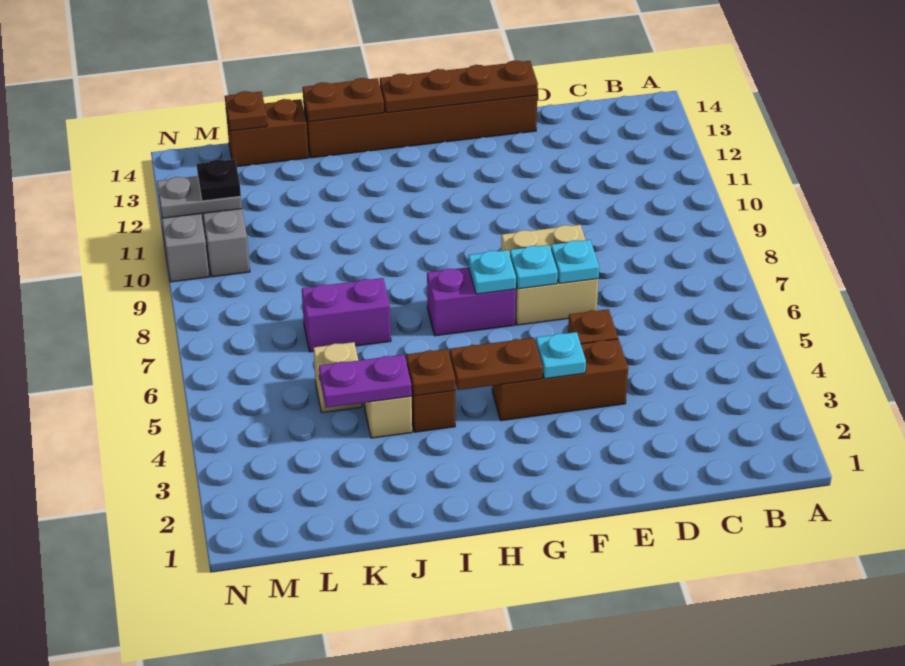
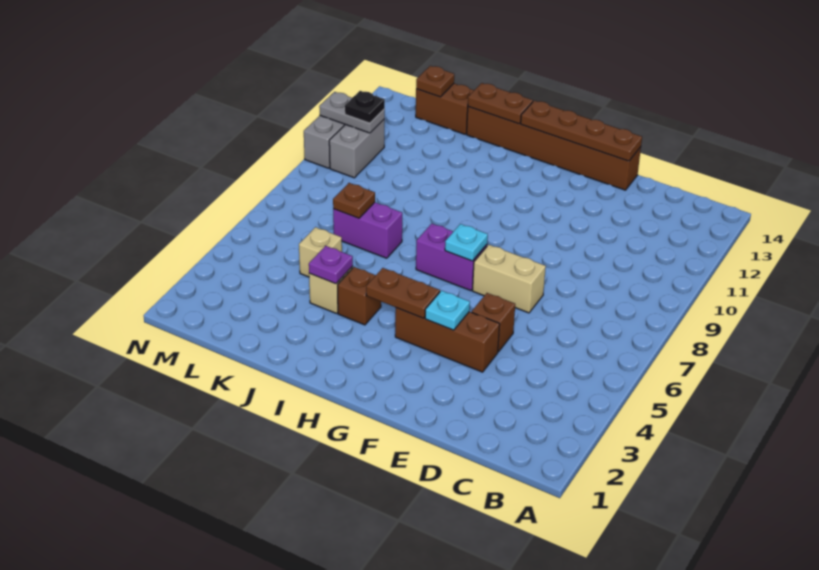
tan brick E7:F8 level 1 -> tan brick E7:F7 level 1
cyan plate E7 level 2 -> none
cyan plate F7 level 2 -> none
brown plate I4 level 2 -> brown plate K7 level 2
purple plate J4:K4 level 2 -> purple plate J4 level 2

